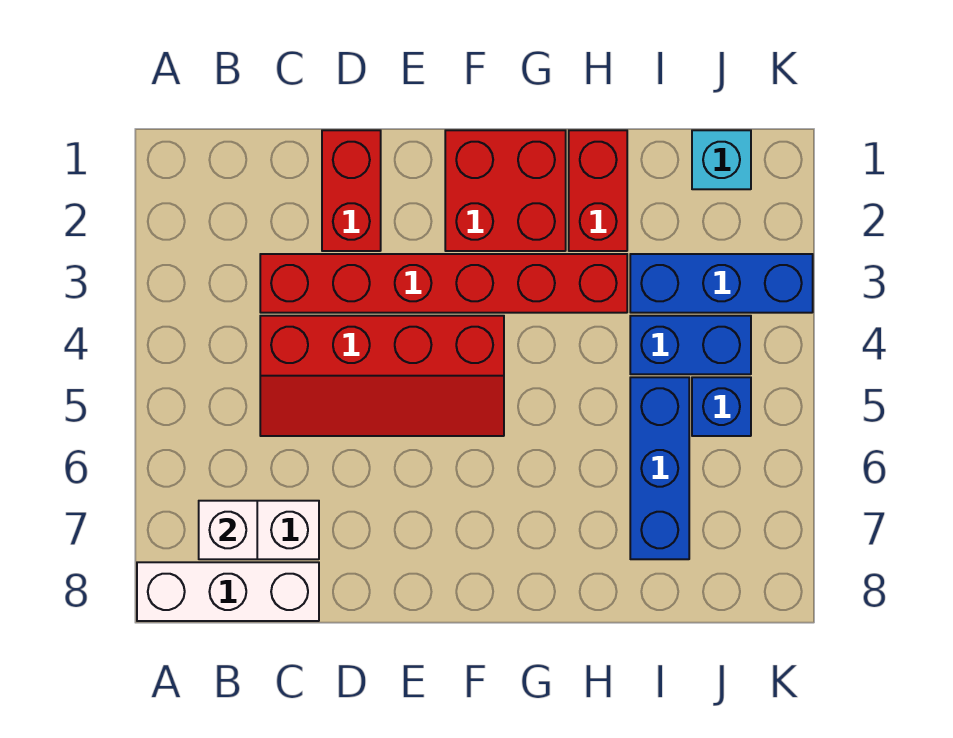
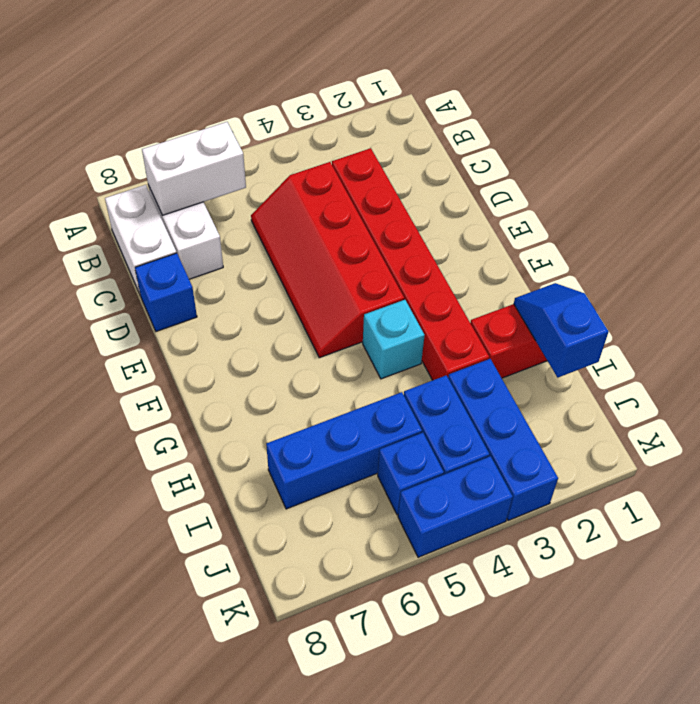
white brick A8:C8 level 1 -> white brick B8:C8 level 1
white brick B7 level 2 -> white brick B6:B7 level 2
red brick D1:D2 level 1 -> none
none -> blue brick D8 level 1
red brick F1:G2 level 1 -> none
none -> blue slope H1:I1 level 2 top I
cyan brick J1 level 1 -> cyan brick G4 level 1
none -> blue brick K4:K5 level 1

